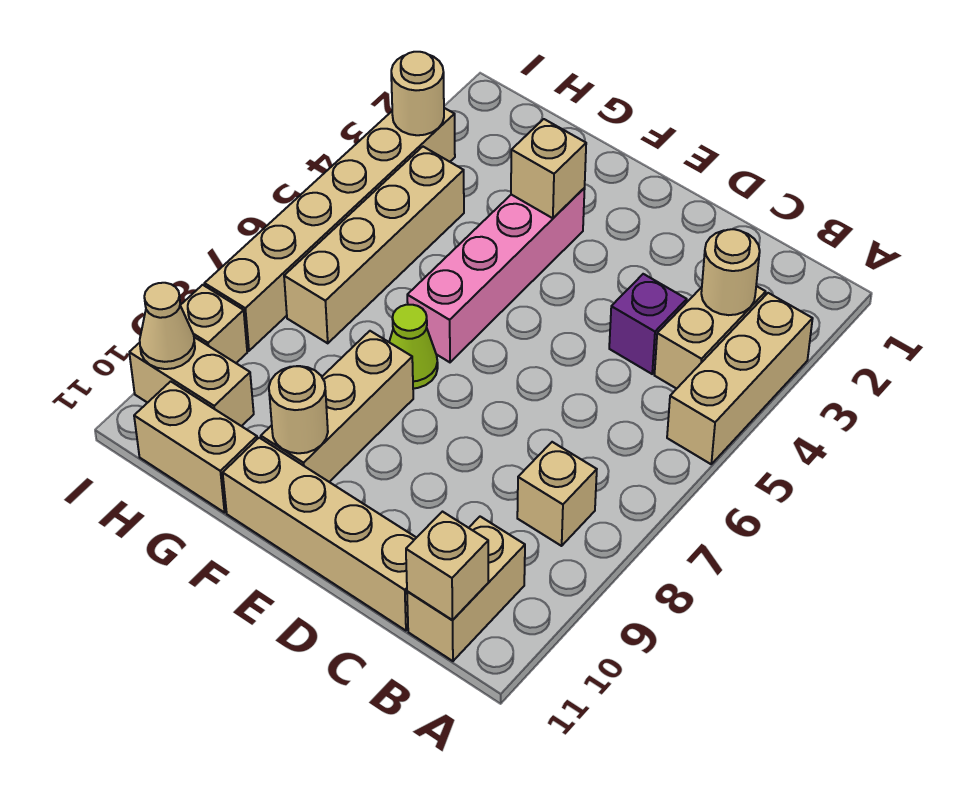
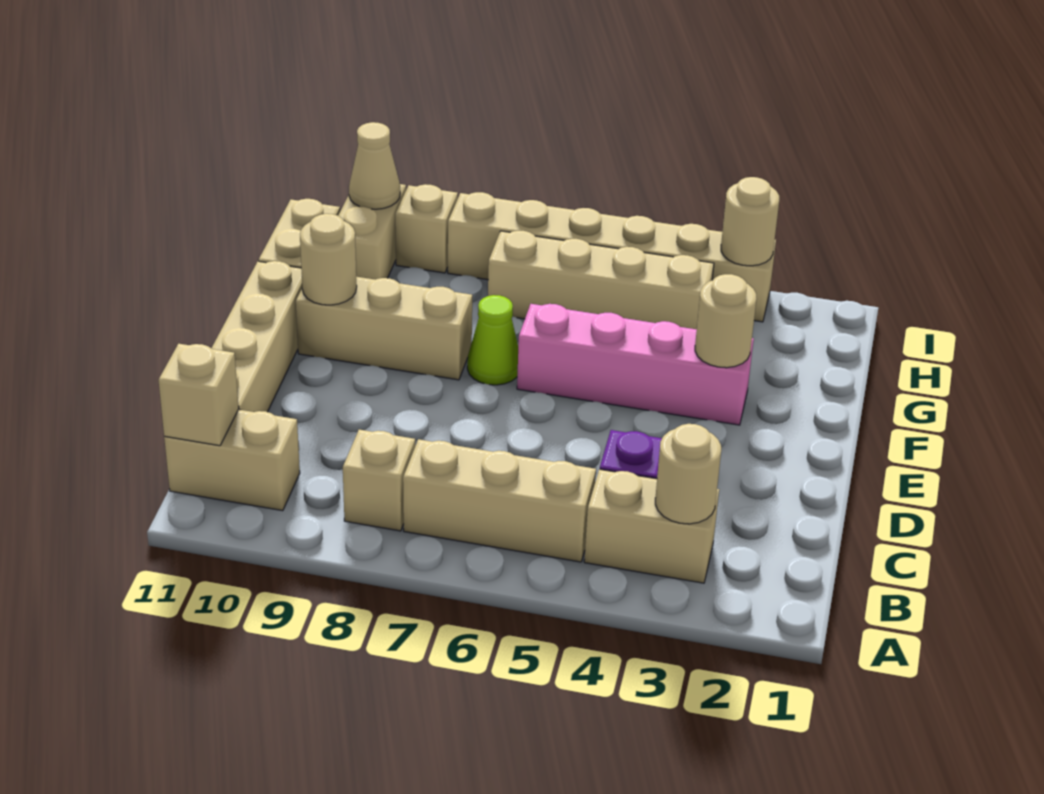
tan brick A3:A5 level 1 -> tan brick B5:B7 level 1
tan brick F3 level 2 -> tan round brick F3 level 2

